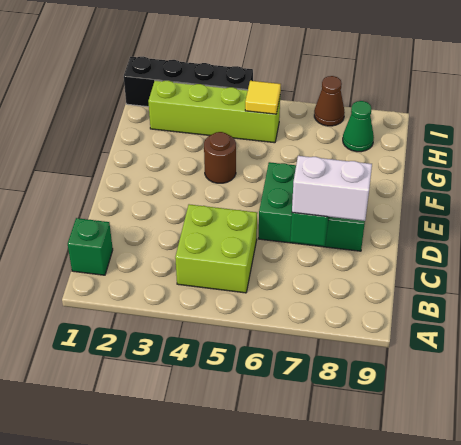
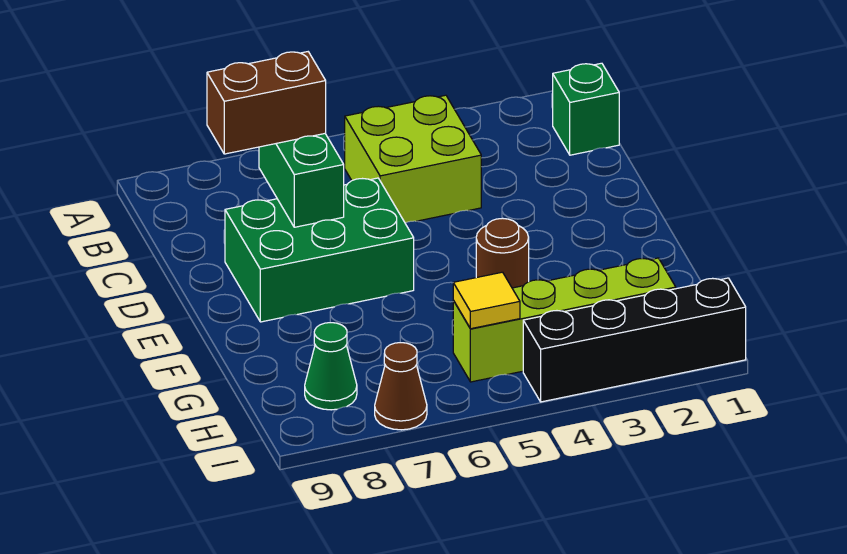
white brick C7:C8 level 3 -> brown brick C7:C8 level 3

